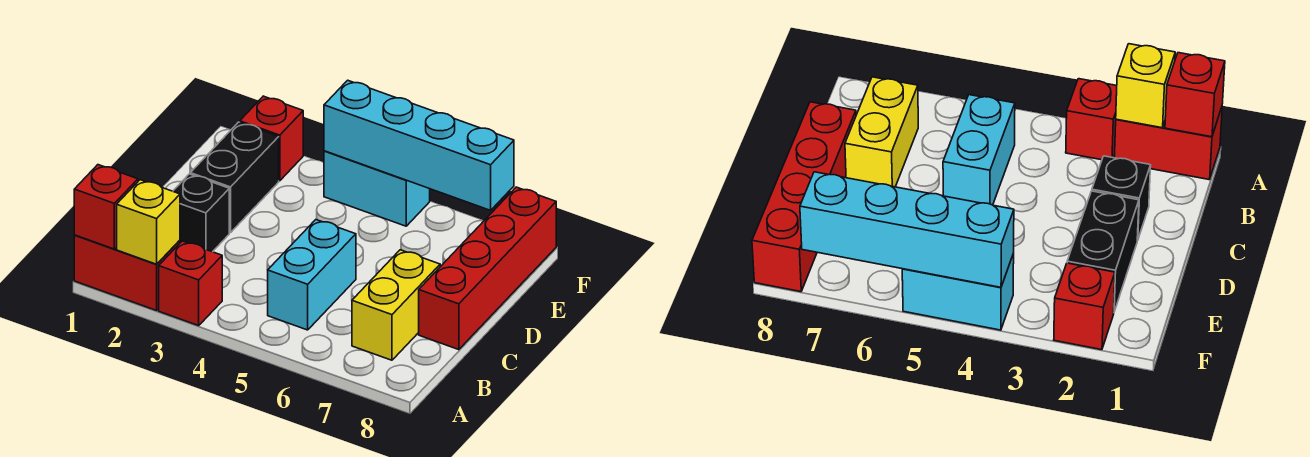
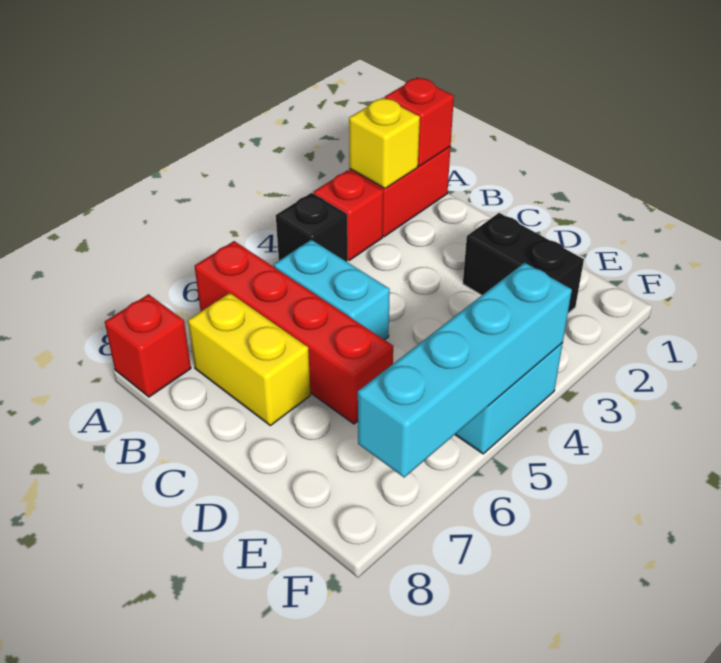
black brick C2 level 1 -> black brick A4 level 1
red brick C8:F8 level 1 -> red brick A6:D6 level 1
red brick F2 level 1 -> red brick A8 level 1

